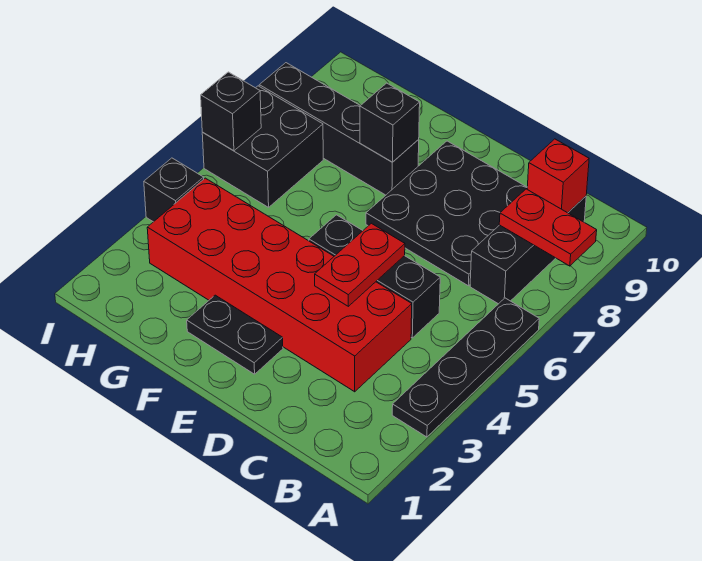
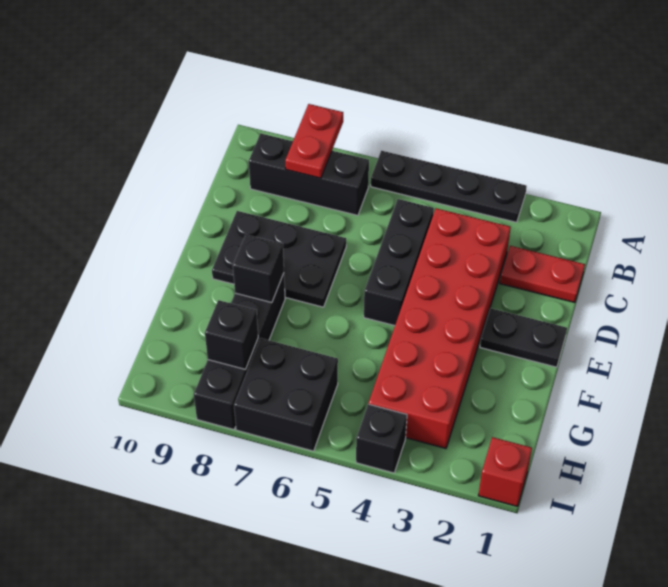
red brick B9 level 2 -> red brick I1 level 1
black plate C7:E9 level 1 -> black plate D7:E9 level 1
red plate D4:D5 level 2 -> red plate C1:C2 level 1
black plate E2:F2 level 1 -> black plate E1:E2 level 1
black brick I6 level 2 -> black brick H8 level 2

